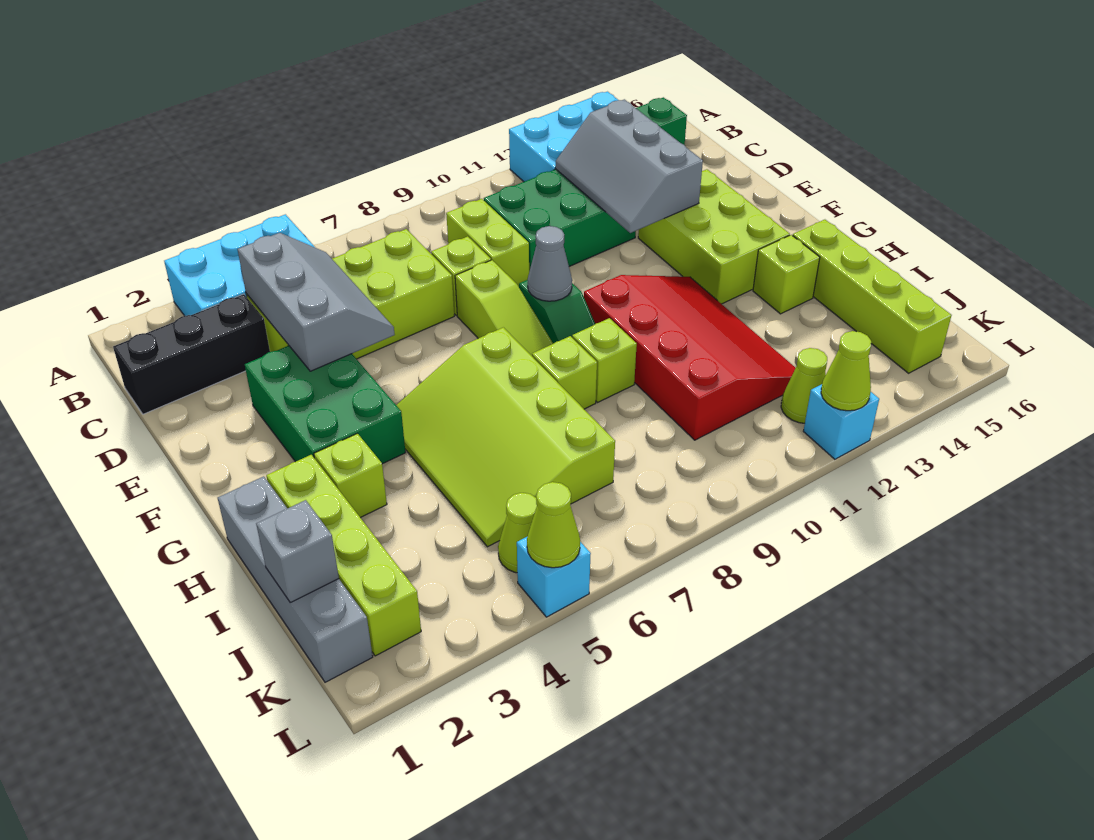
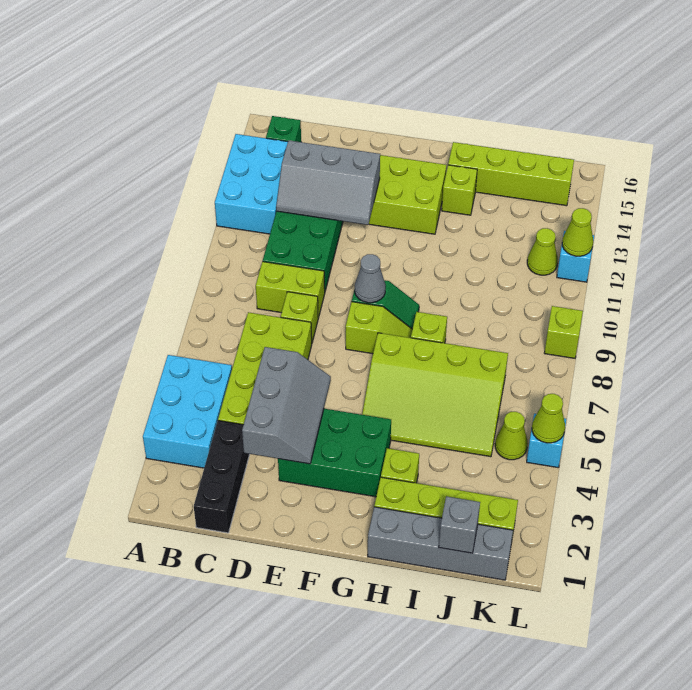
grey slope C4:E5 level 2 top 4 -> grey slope D3:E5 level 2 top D
lime slope E8:G8 level 1 top E -> lime slope F8:G8 level 1 top F
red slope G10:J12 level 1 top 10 -> none
lime brick H9 level 1 -> lime brick L9 level 1

